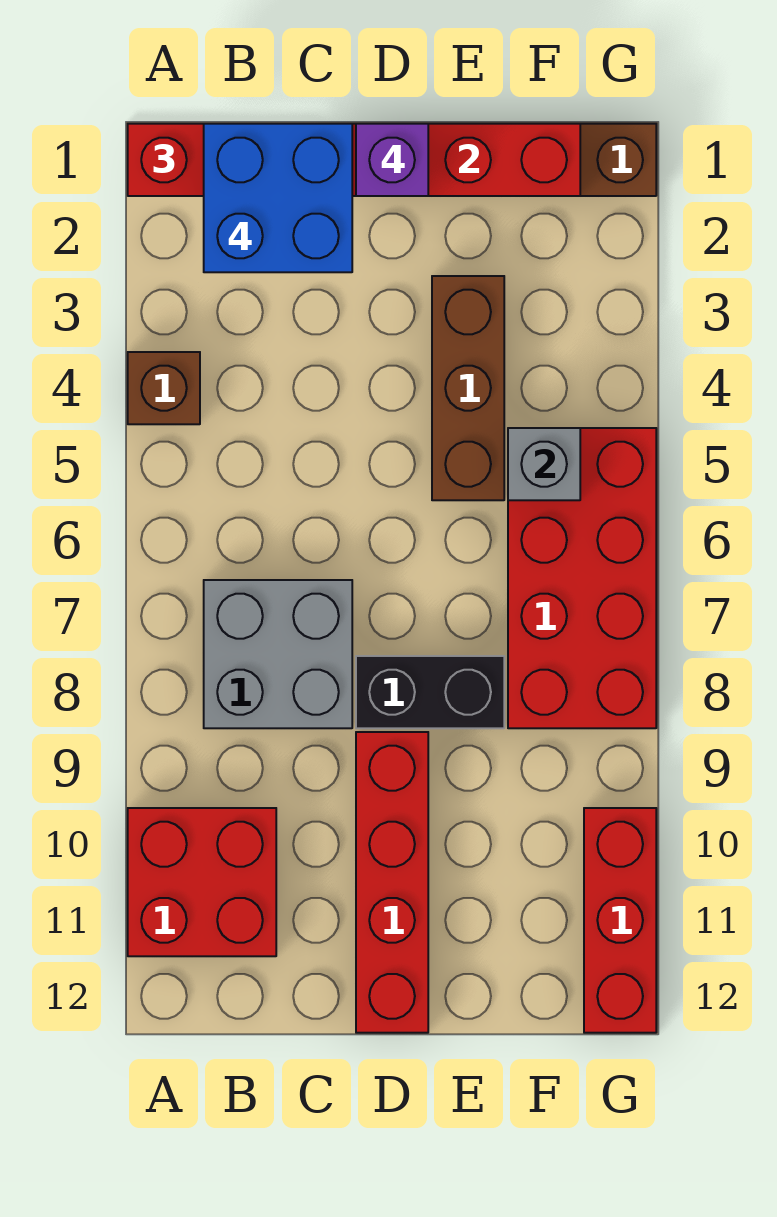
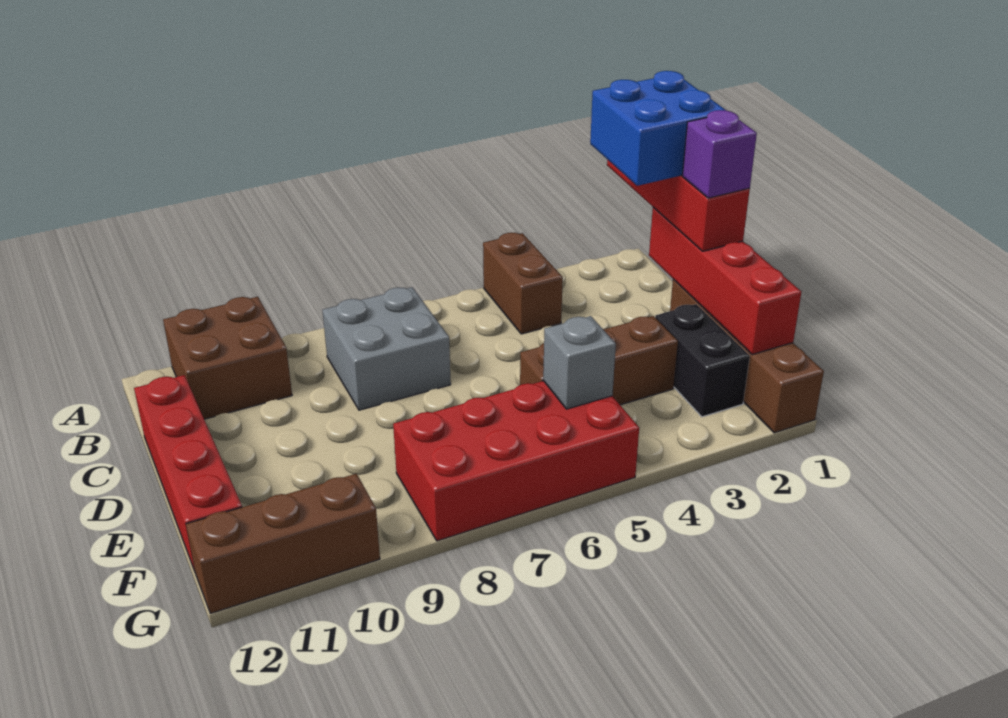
brown brick A4 level 1 -> brown brick A4:B4 level 1
red brick A10:B11 level 1 -> brown brick A10:B11 level 1
black brick D8:E8 level 1 -> black brick E2:F2 level 1
red brick D9:D12 level 1 -> red brick C12:F12 level 1
red brick G10:G12 level 1 -> brown brick G10:G12 level 1

